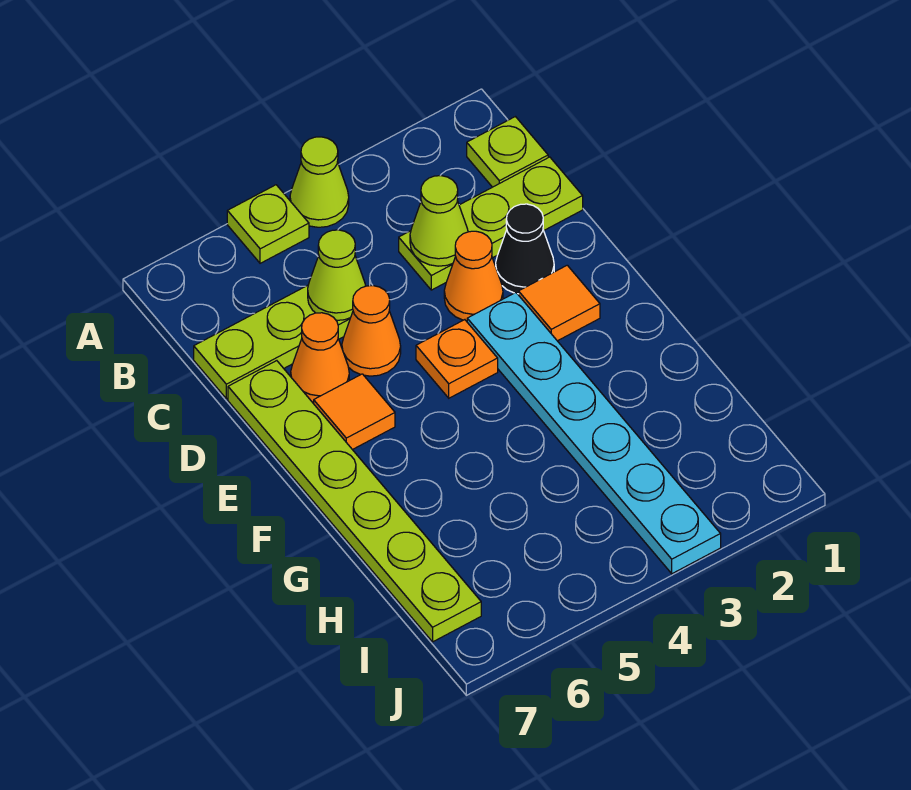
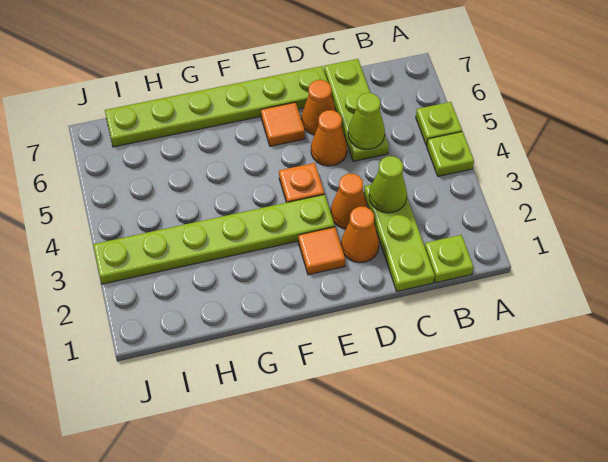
lime cone A4 level 1 -> lime plate A4 level 1
black cone D2 level 1 -> orange cone D2 level 1
cyan plate E3:J3 level 1 -> lime plate E3:J3 level 1

